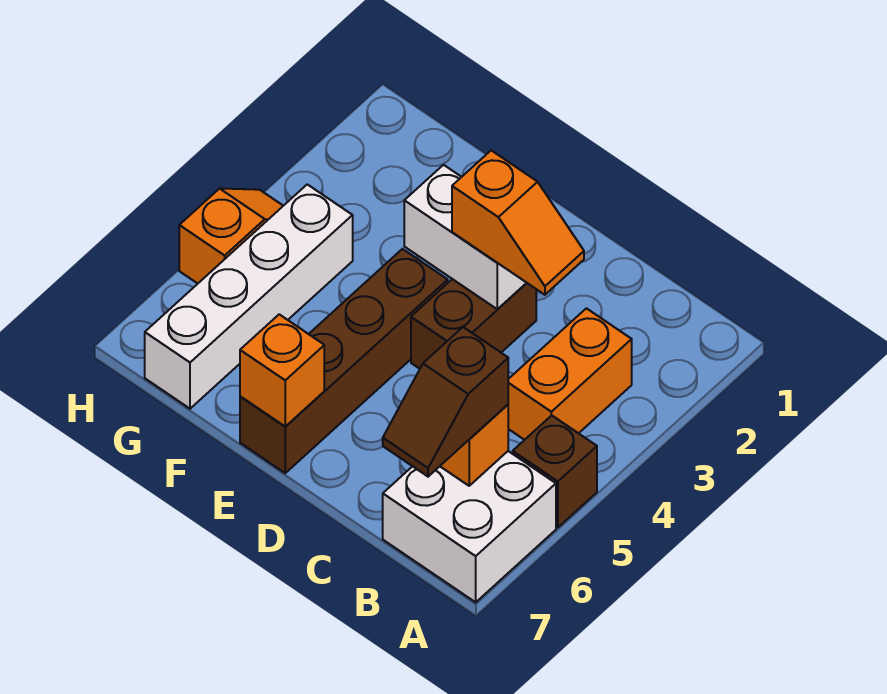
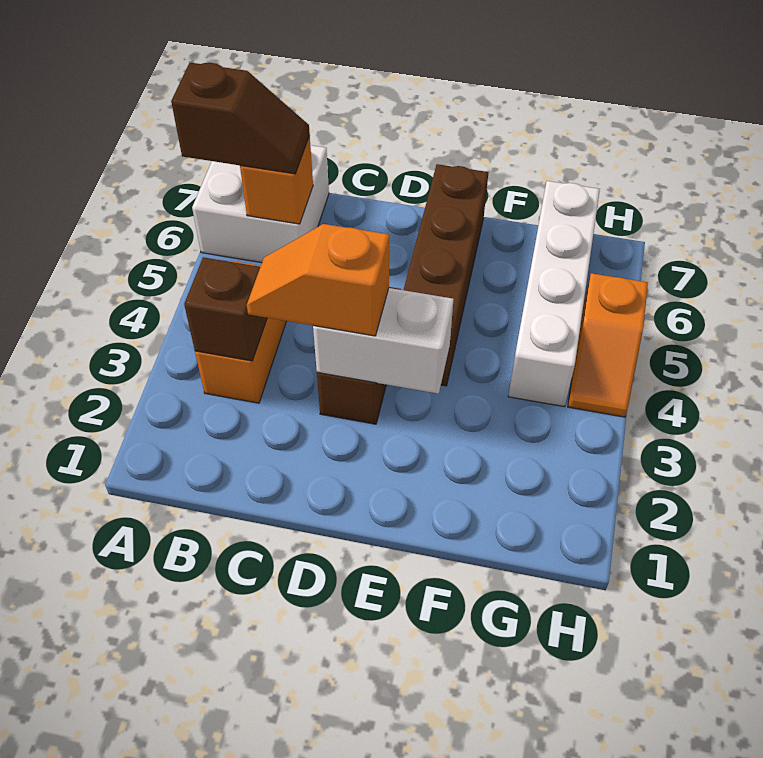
brown brick A5 level 1 -> brown brick B3 level 2
brown slope B6:B7 level 3 top 6 -> brown slope A6:B6 level 3 top A
orange brick E7 level 2 -> none

